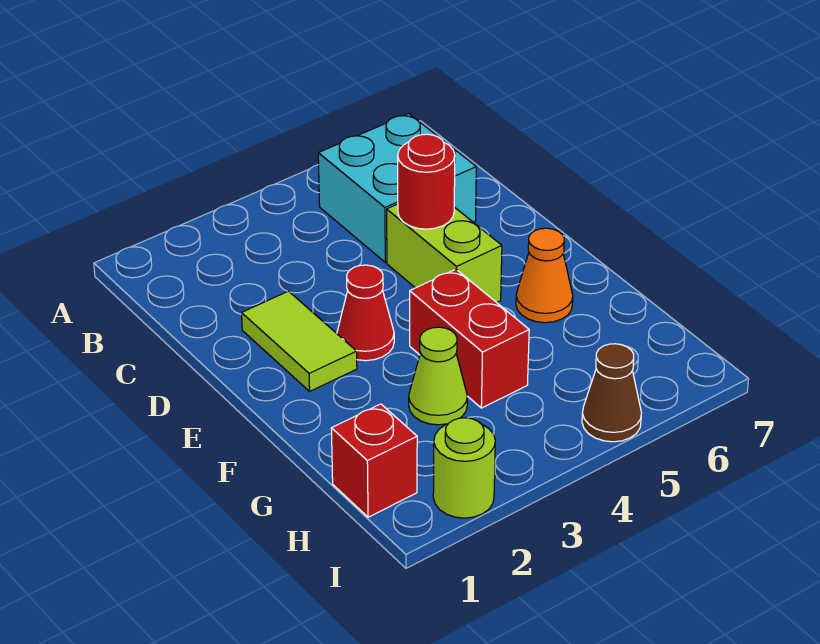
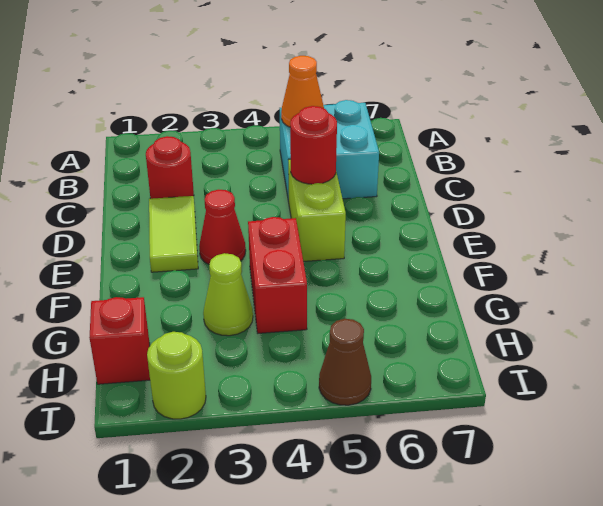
none -> red round brick C2 level 1
orange cone F6 level 1 -> orange cone B5 level 2

